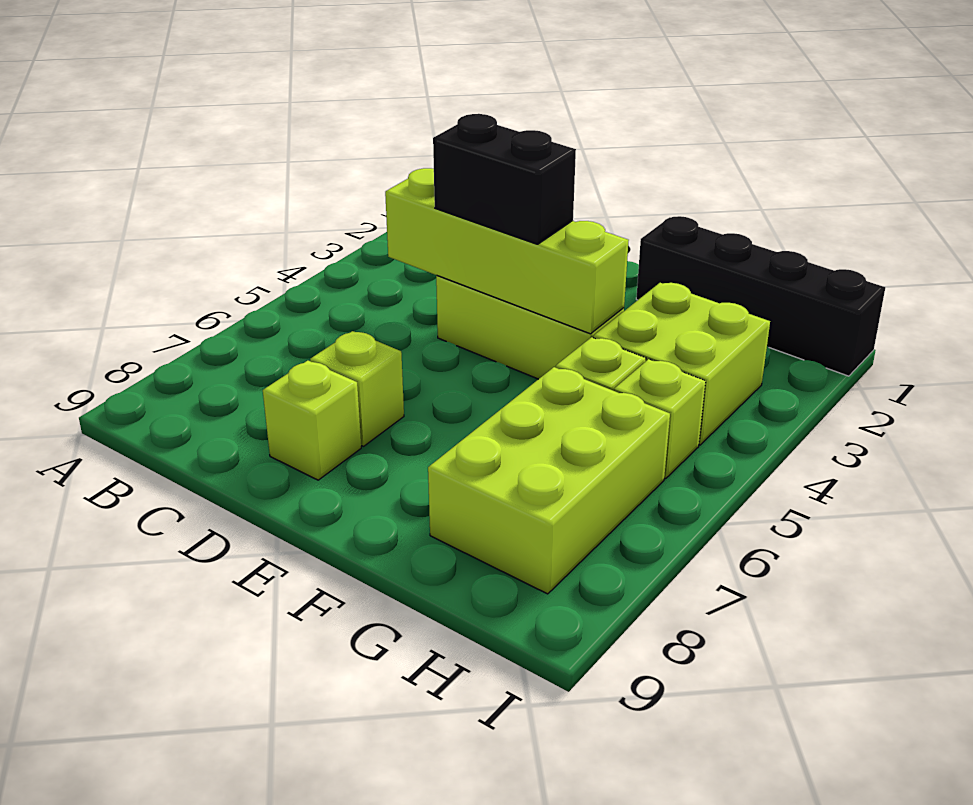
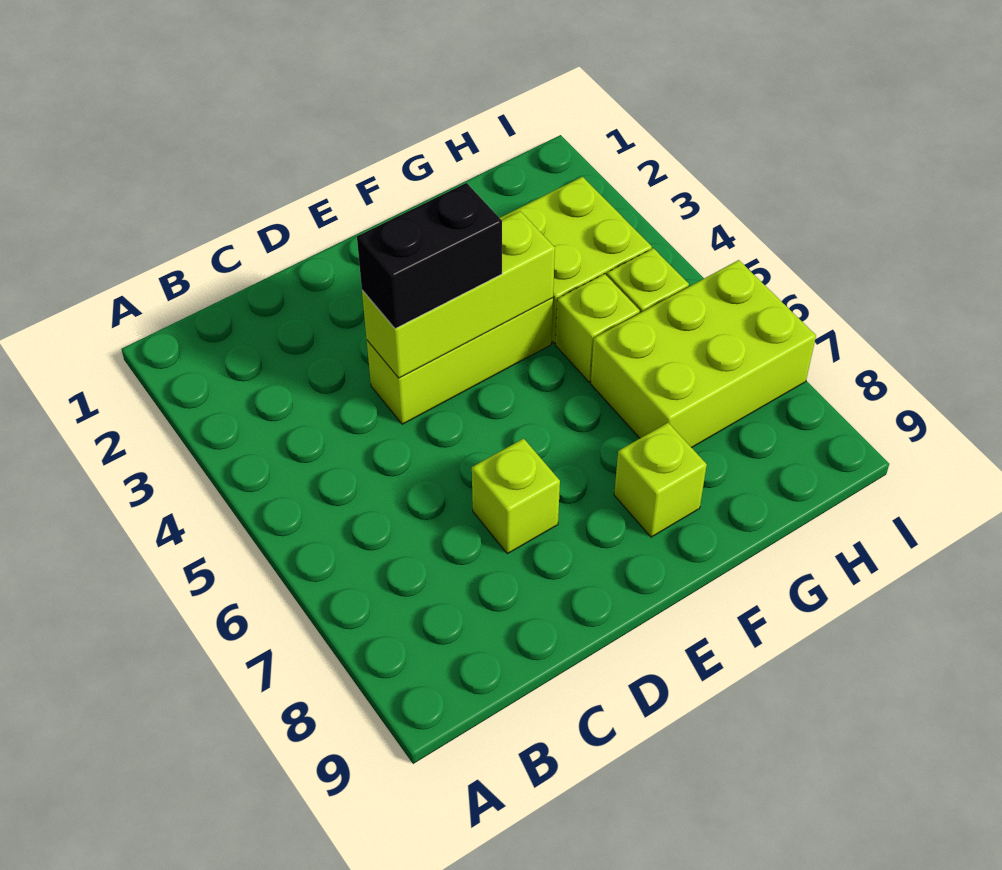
lime brick C4:F4 level 2 -> lime brick D4:F4 level 2
lime brick D8 level 1 -> lime brick F8 level 1
black brick F1:I1 level 1 -> none
lime brick G6:H8 level 1 -> lime brick G6:I7 level 1

